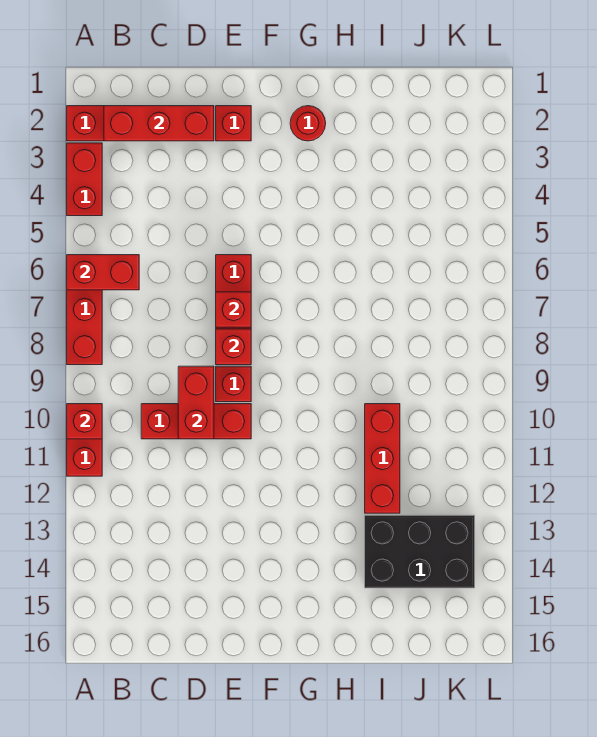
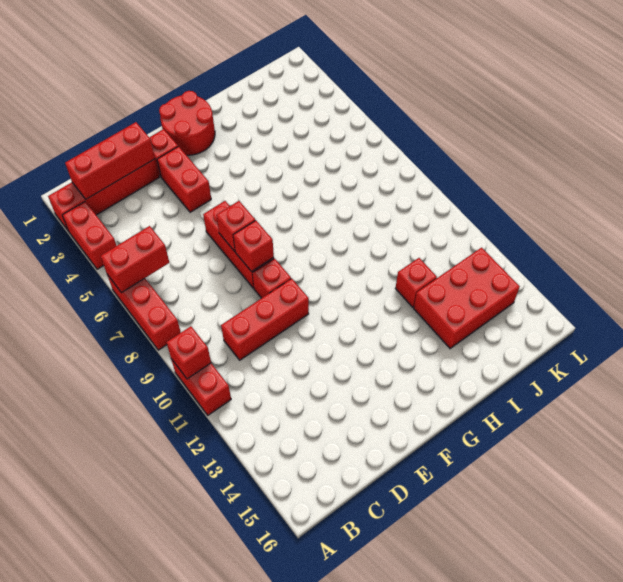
red brick D9:D10 level 2 -> red brick E3:E4 level 1
red round brick G2 level 1 -> red round brick F1:G2 level 1
red brick I10:I12 level 1 -> red brick I12 level 1
black brick I13:K14 level 1 -> red brick I13:K14 level 1

